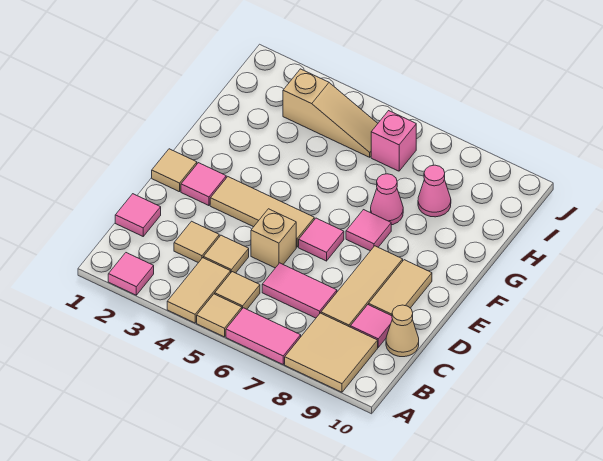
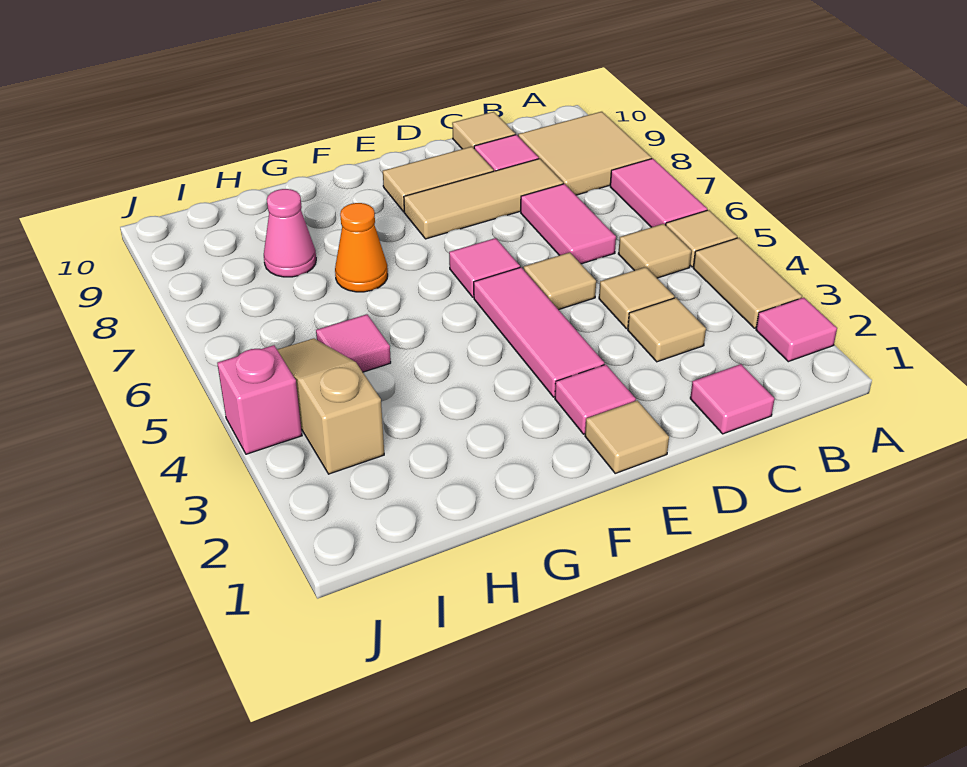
tan tile A4:B4 level 1 -> tan tile A3:A4 level 1
tan cone C10 level 1 -> tan tile C10 level 1
tan brick D5 level 1 -> tan tile D5 level 1
tan tile E3:E5 level 1 -> pink tile E3:E5 level 1
pink tile F7 level 1 -> pink tile H5 level 1
pink cone G7 level 1 -> orange cone G7 level 1
pink brick I6 level 1 -> pink brick J4 level 1

